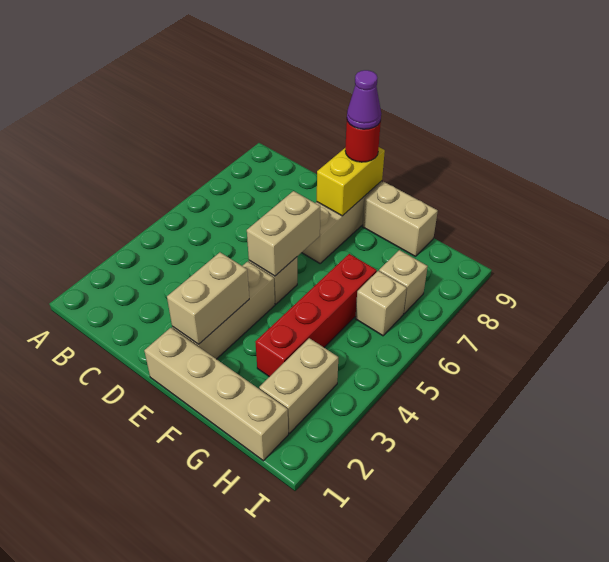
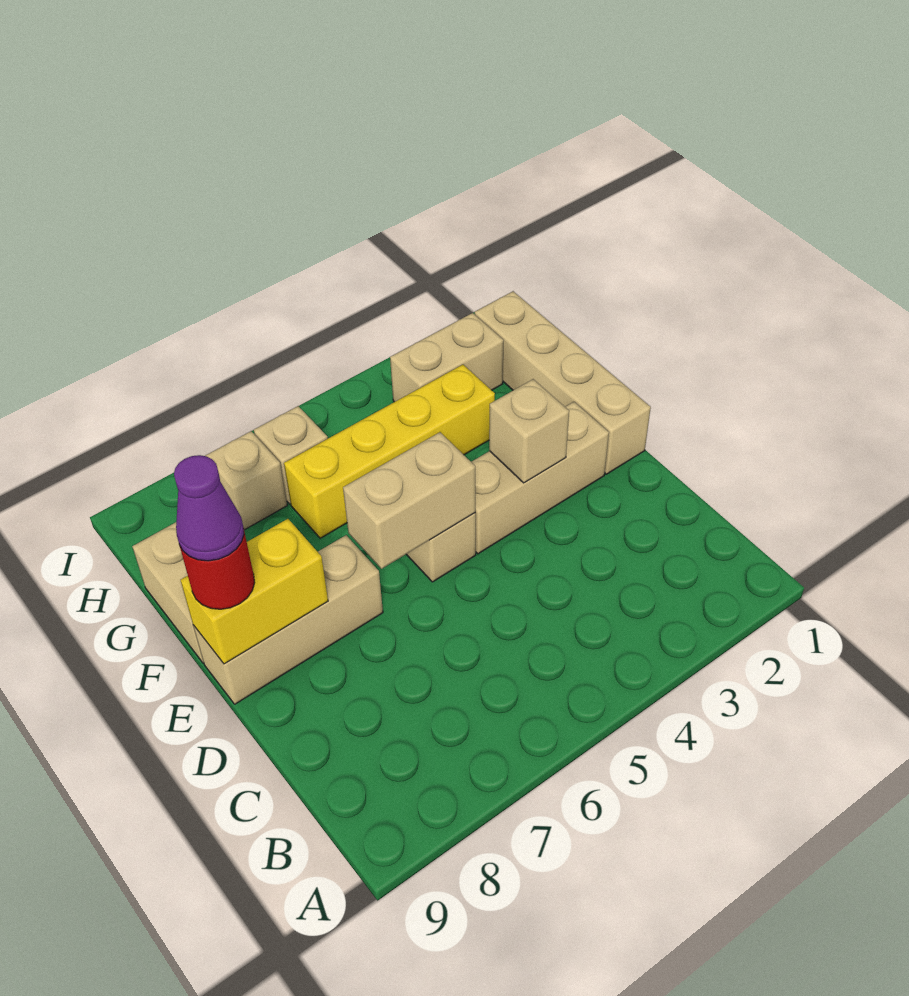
tan brick E2:E3 level 2 -> tan brick E3 level 2
red brick G3:G6 level 1 -> yellow brick G3:G6 level 1

